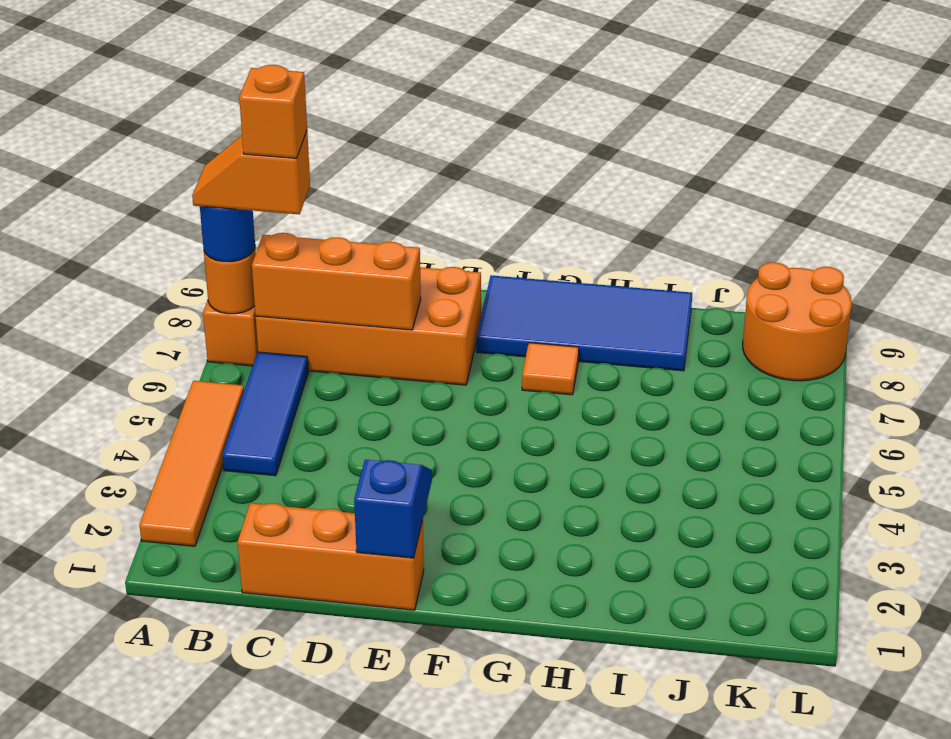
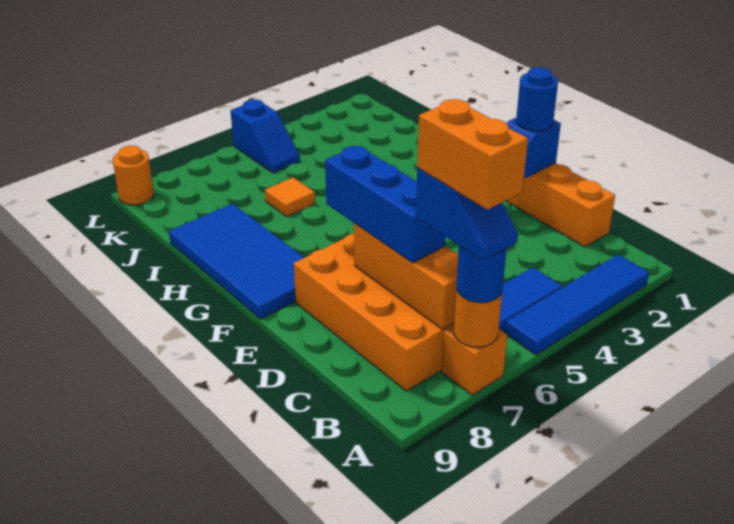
orange tile A2:A5 level 1 -> blue tile A2:A5 level 1
orange slope A7:B7 level 4 top B -> blue slope A7:B7 level 4 top B
orange brick B7 level 5 -> orange brick A7:B7 level 5
none -> blue brick C7:E7 level 3
none -> blue round brick E1 level 3
orange tile G7 level 1 -> orange tile I6 level 1
none -> blue slope K5:L5 level 1 top L
orange round brick K8:L9 level 1 -> orange round brick L9 level 1

